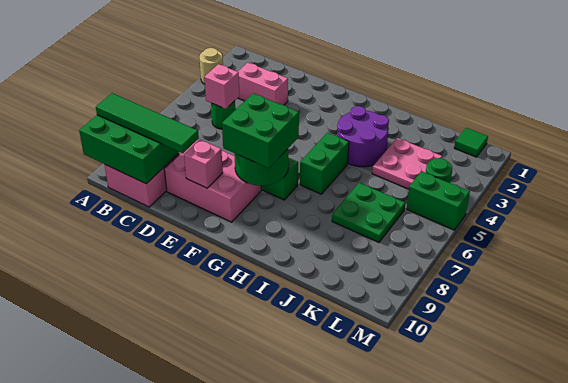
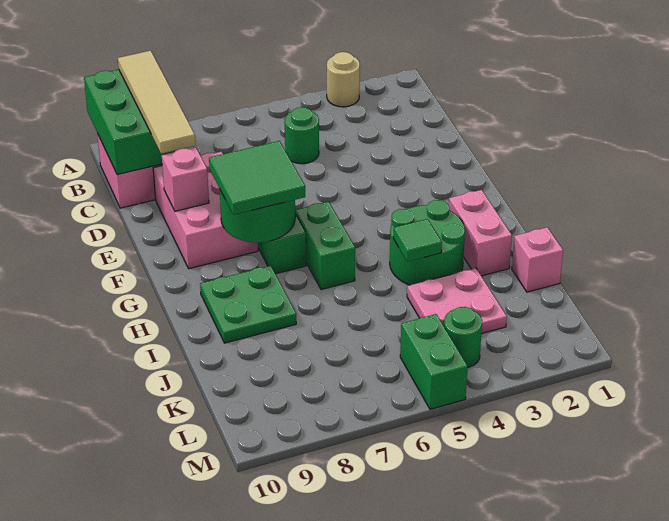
green tile A9:D9 level 3 -> tan tile A9:D9 level 3
pink brick C3:D3 level 1 -> pink brick H2:I2 level 1
pink brick C5 level 2 -> pink brick J1 level 1
green brick F7:G8 level 3 -> green tile F7:G8 level 3
purple round brick H3:I4 level 1 -> green round brick H3:I4 level 1
green brick H5:H6 level 1 -> green brick G6:H6 level 1
green plate J6:K7 level 1 -> green plate H8:I9 level 1
green tile L1 level 1 -> green tile I4 level 2

